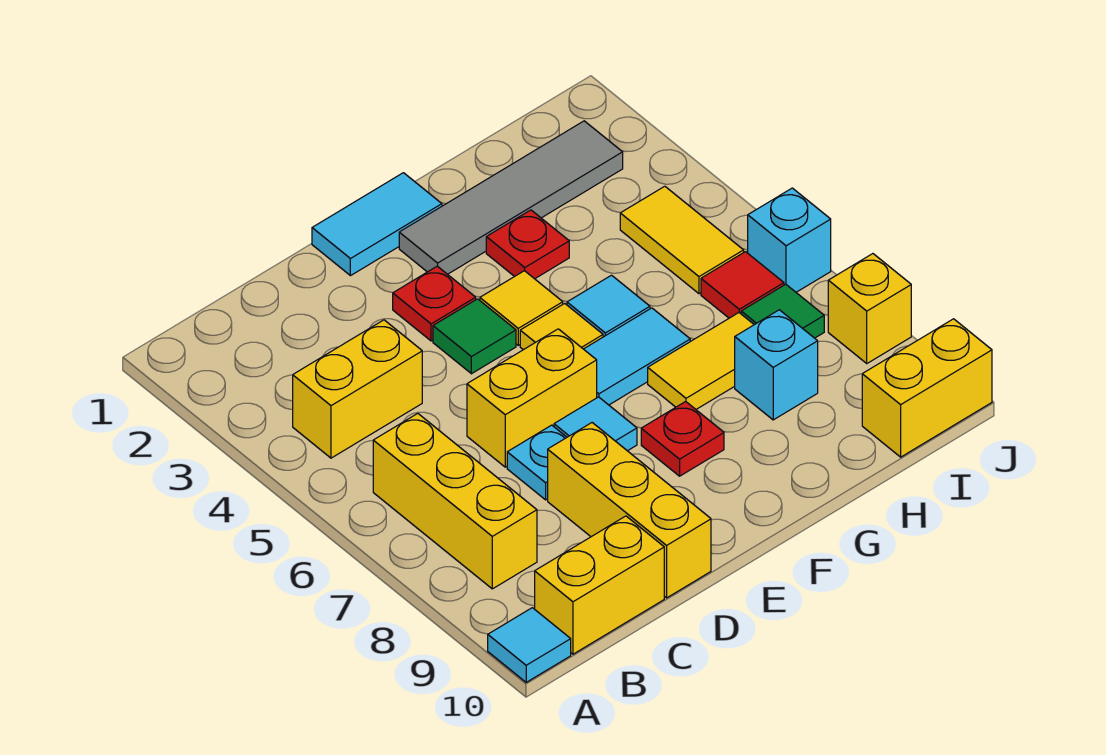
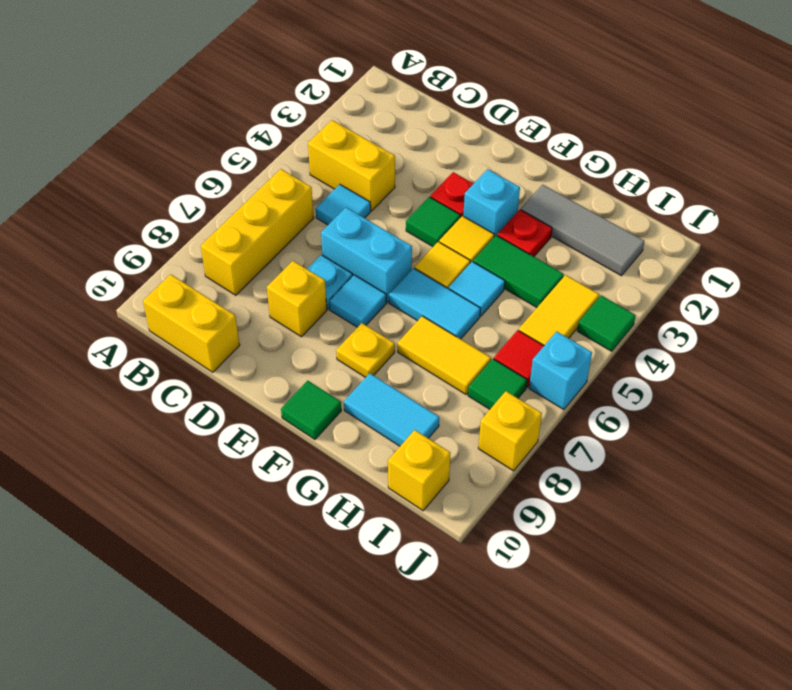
cyan tile A10 level 1 -> cyan tile C5 level 1
yellow brick D6:E6 level 1 -> cyan brick D6:E6 level 1
yellow brick D8:D10 level 1 -> yellow brick D8 level 1
cyan tile E1:F1 level 1 -> cyan tile G9:H9 level 1
grey tile F2:I2 level 1 -> grey tile G2:I2 level 1
red plate F8 level 1 -> yellow plate F8 level 1
none -> green tile F10 level 1
none -> green tile G4:H4 level 1
cyan brick H8 level 1 -> cyan brick F3 level 1
yellow brick I10:J10 level 1 -> yellow brick I10 level 1
none -> green tile J4 level 1

